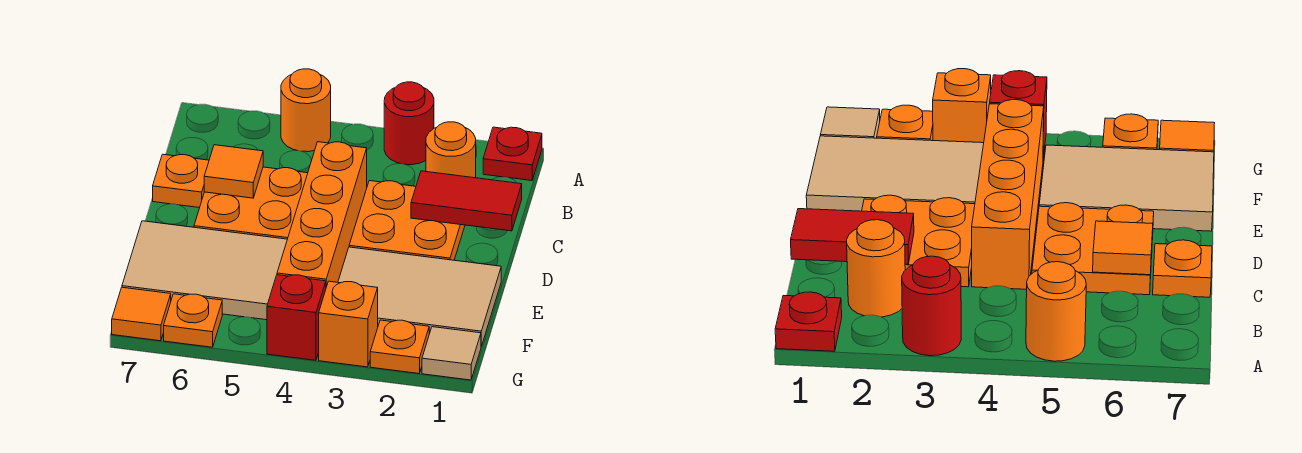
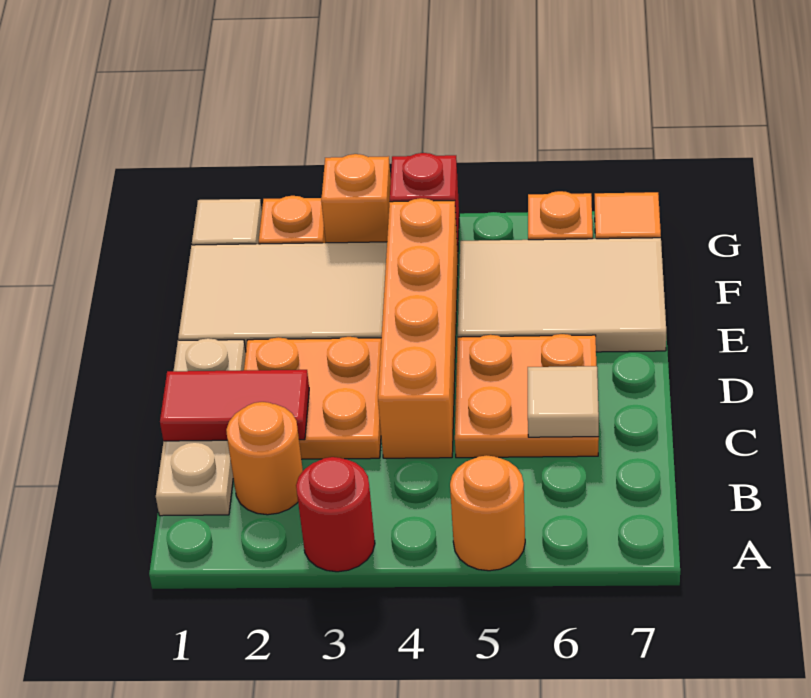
red plate A1 level 1 -> none
none -> tan plate B1:D1 level 1
orange tile C6 level 2 -> tan tile C6 level 2
orange plate C7 level 1 -> none

